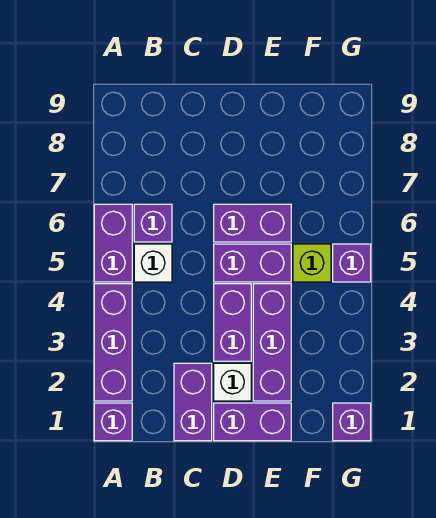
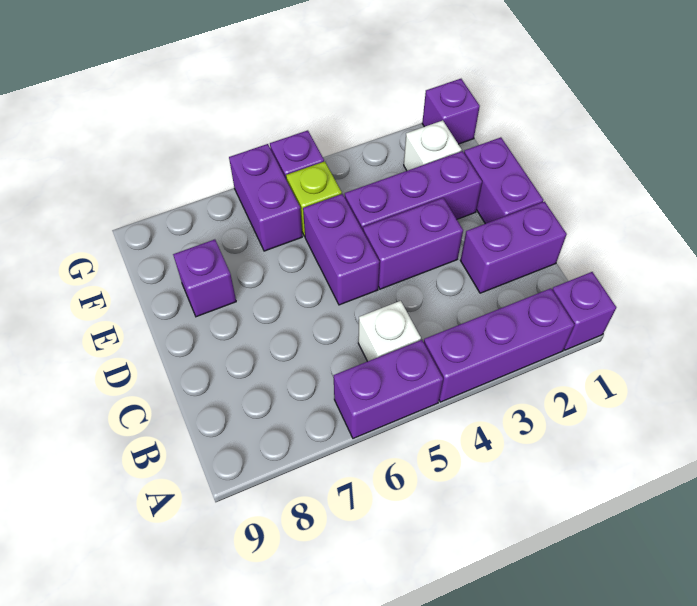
purple brick B6 level 1 -> purple brick E8 level 1
white brick D2 level 1 -> white brick F2 level 1
purple brick D6:E6 level 1 -> purple brick F6:G6 level 1

